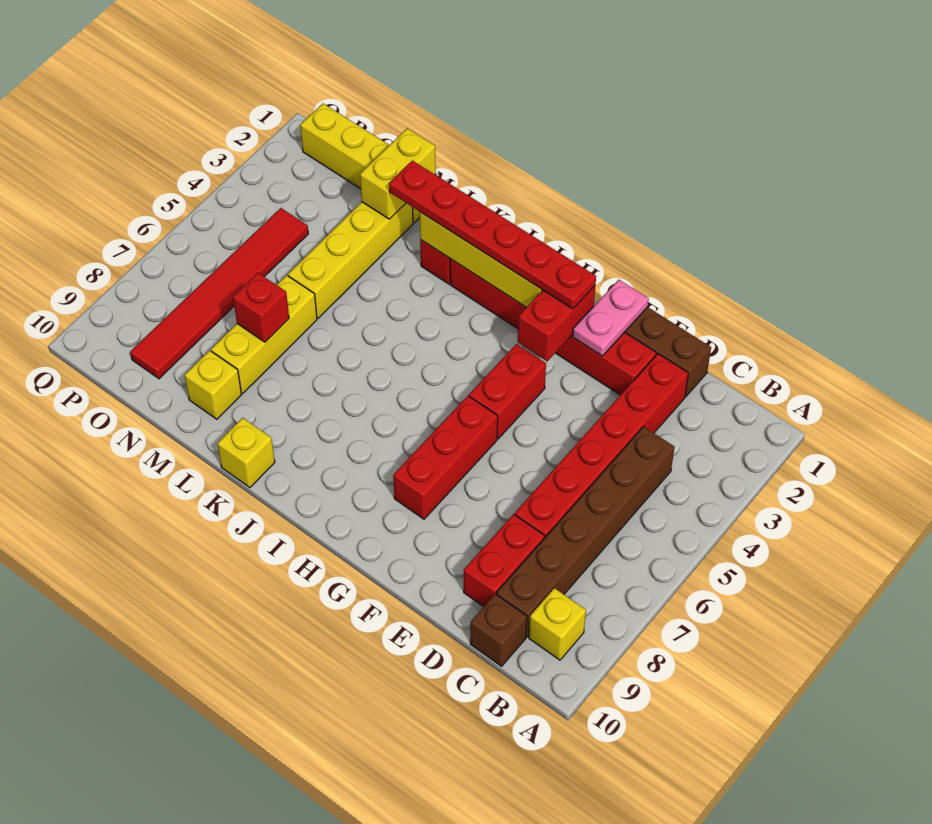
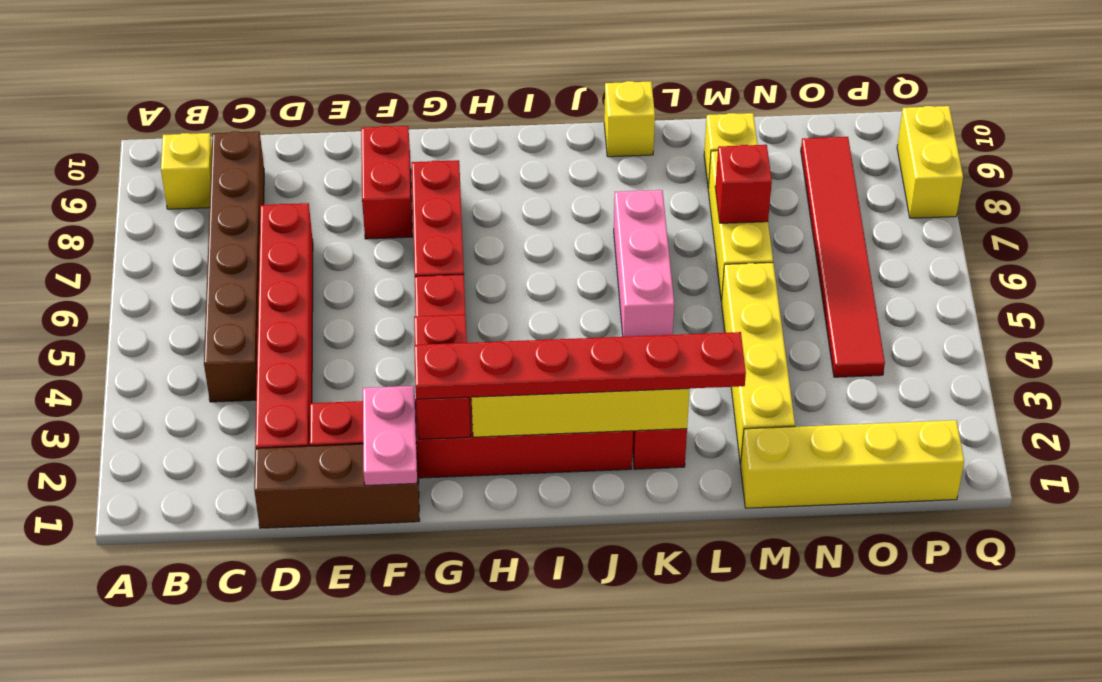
brown brick C10 level 1 -> none
red brick D8:D9 level 1 -> red brick F8:F9 level 1
none -> pink brick K5:K7 level 1
yellow brick M1:M2 level 2 -> yellow brick Q8:Q9 level 1

